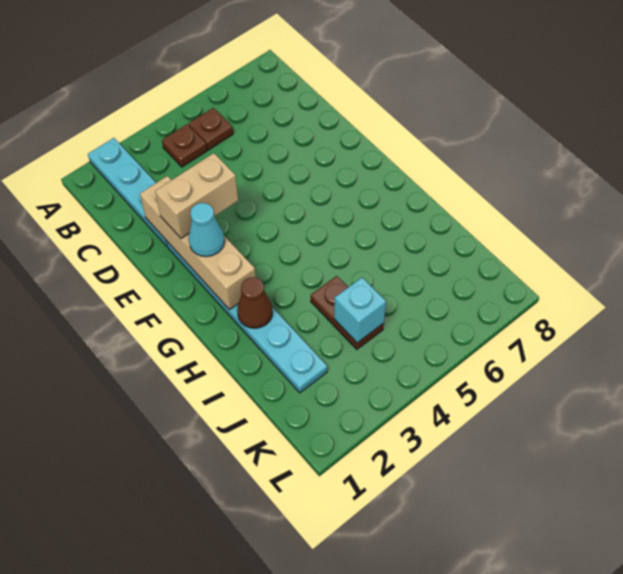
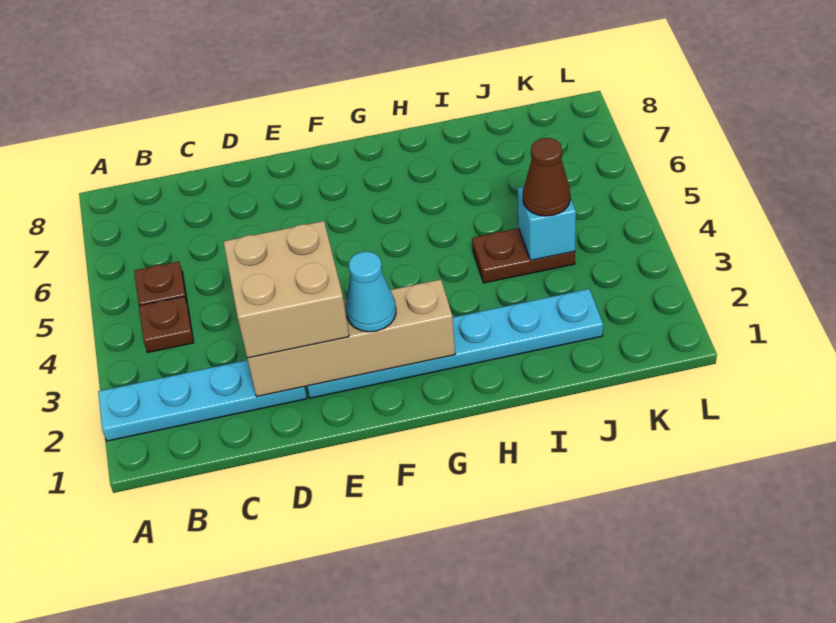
tan brick E2:E3 level 3 -> tan brick D2:E3 level 3
brown cone H2 level 2 -> brown cone J4 level 3

